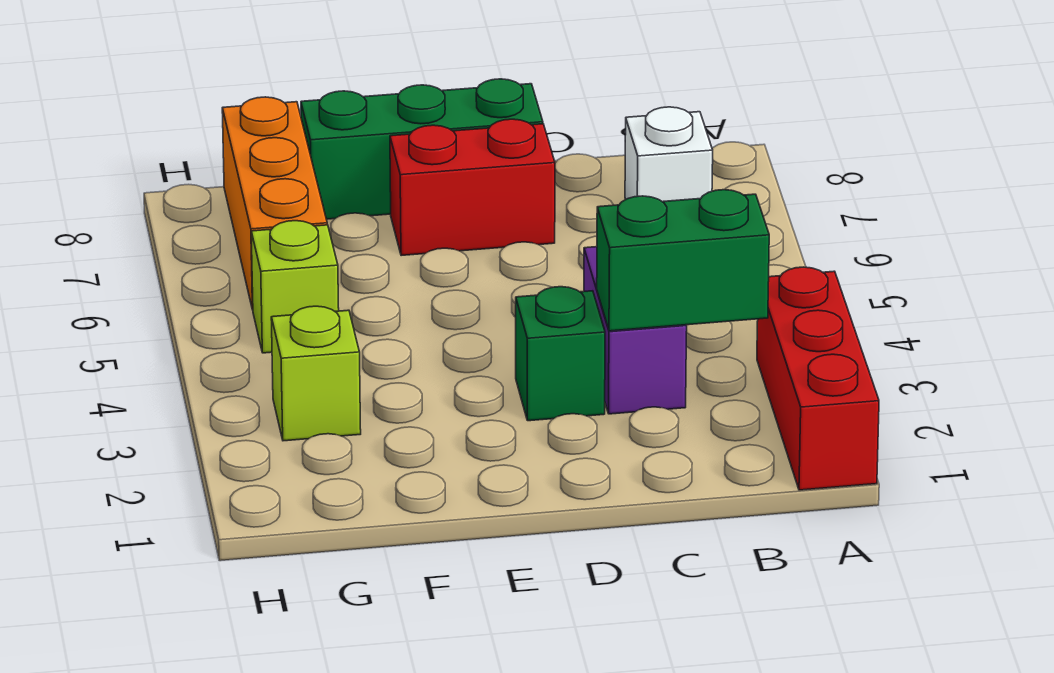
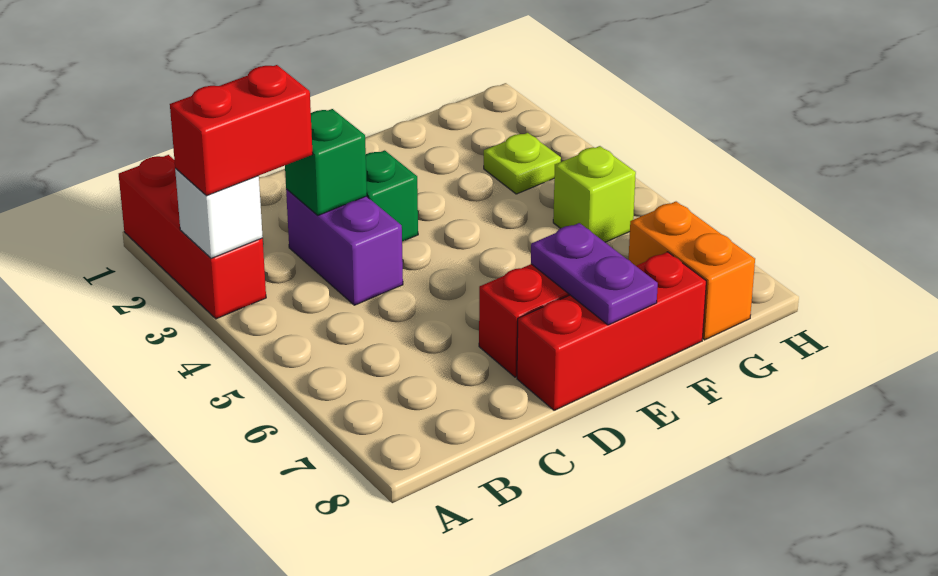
none -> red brick A3:B3 level 3
green brick B3:C3 level 2 -> green brick C3 level 2
white brick B7 level 1 -> white brick A3 level 2
green brick D8:F8 level 1 -> red brick D8:F8 level 1
none -> purple plate E7:E8 level 2
lime brick G3 level 1 -> lime plate G3 level 1
orange brick G6:G8 level 1 -> orange brick G7:G8 level 1

